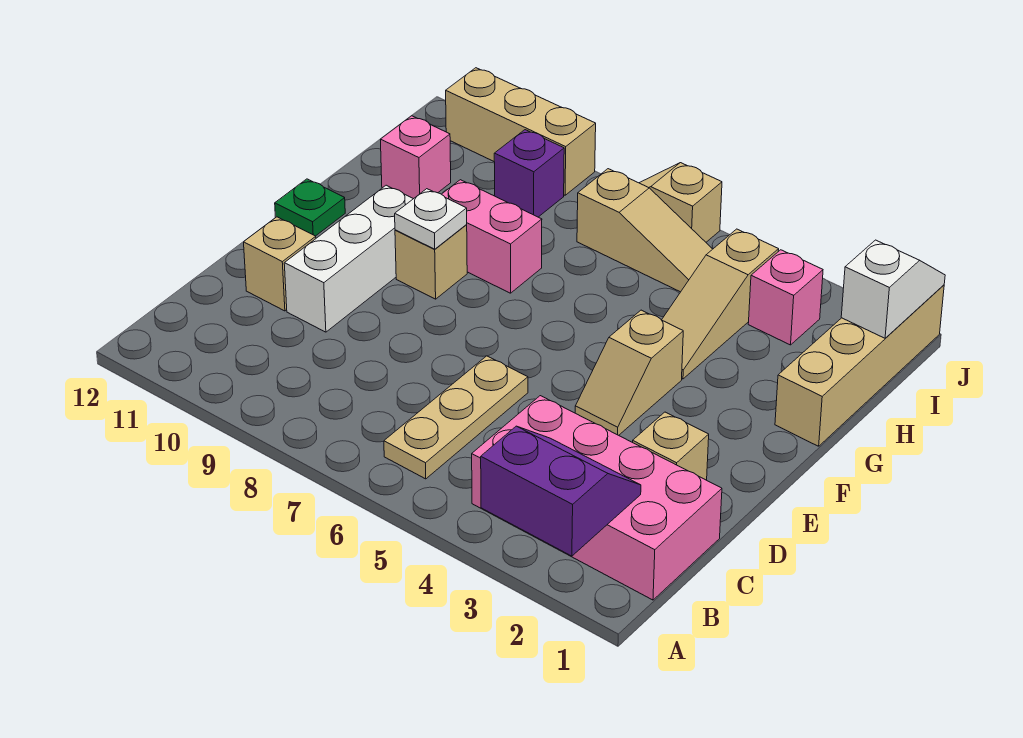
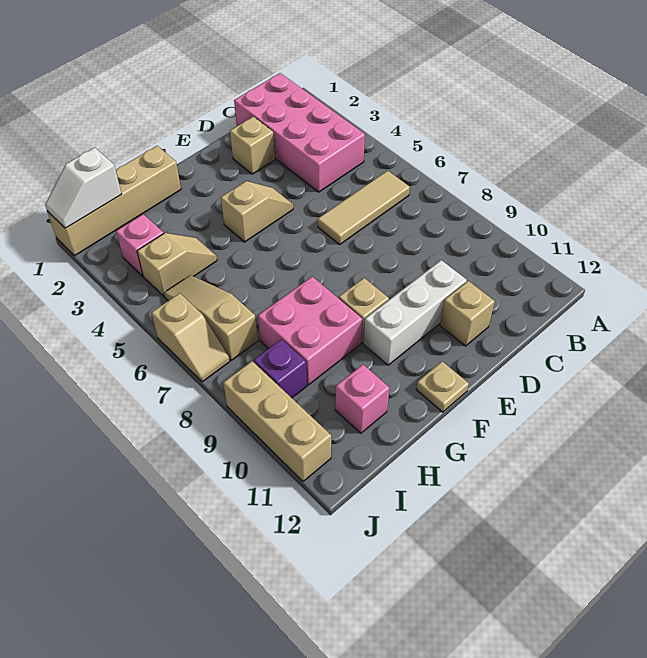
purple slope A2:B3 level 2 top A -> none
tan plate B6:D6 level 1 -> tan tile B6:D6 level 1
white plate F9 level 2 -> none
green plate F12 level 1 -> tan plate F12 level 1
tan slope G4:I4 level 1 top I -> tan slope H4:I4 level 1 top I
pink brick G8:G9 level 1 -> pink brick G8:H9 level 1

